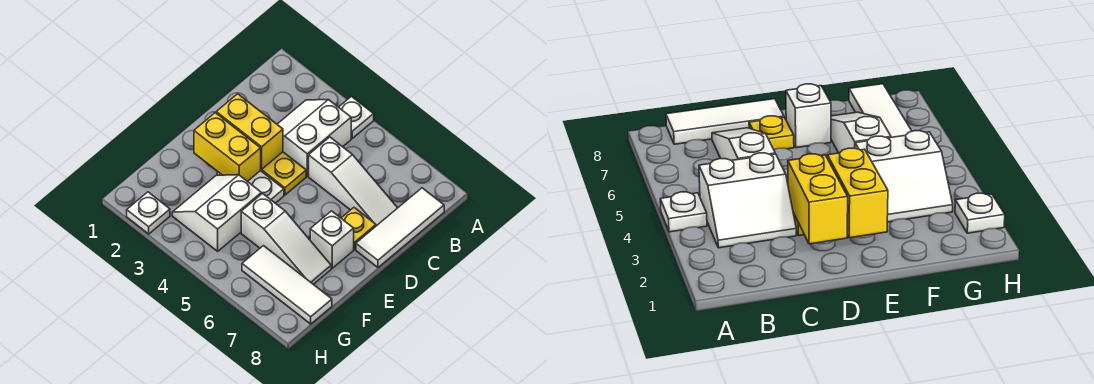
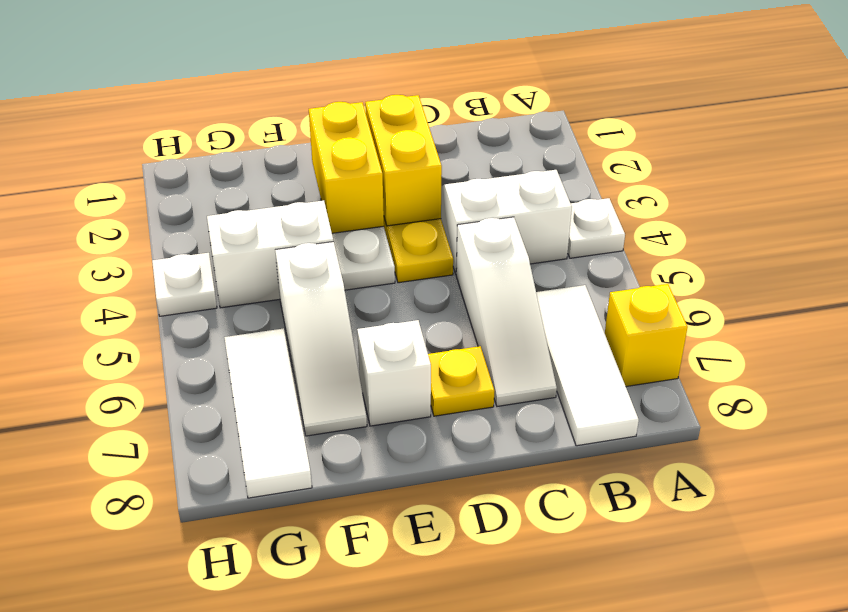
none -> yellow brick A7 level 1
white tile B8:D8 level 1 -> white tile B6:B8 level 1
white plate H2 level 1 -> white plate H4 level 1

